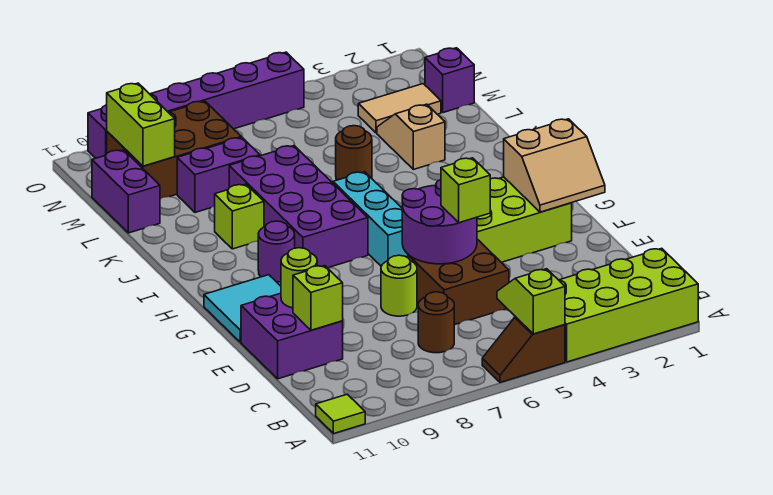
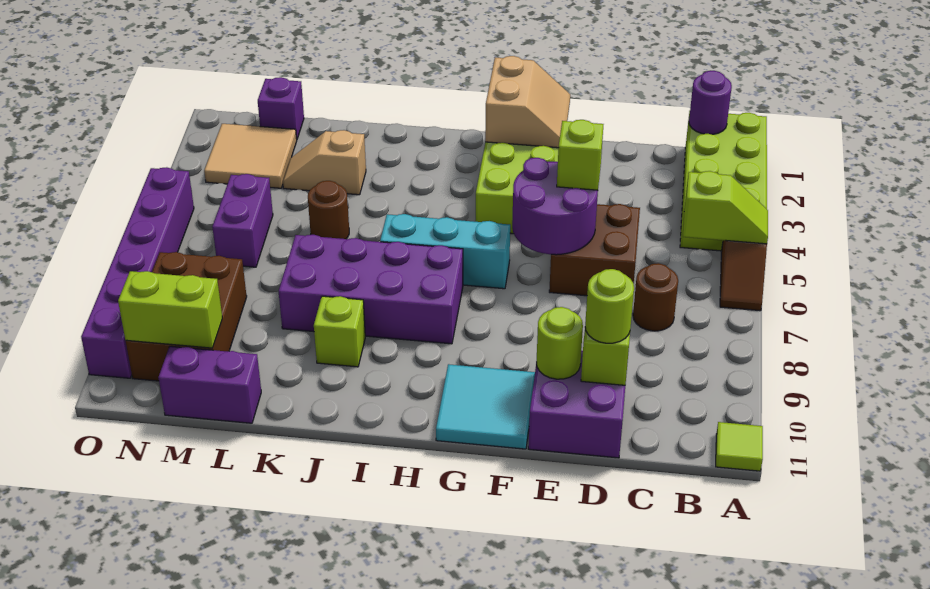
lime slope A5:B5 level 2 top A -> lime slope A5:B5 level 2 top B
lime round brick E7 level 1 -> lime round brick D10 level 3
purple round brick H9 level 1 -> purple round brick B1 level 2
purple brick L8:L9 level 1 -> purple brick M5:M6 level 1
tan tile M2:M3 level 1 -> tan tile M2:N3 level 1

